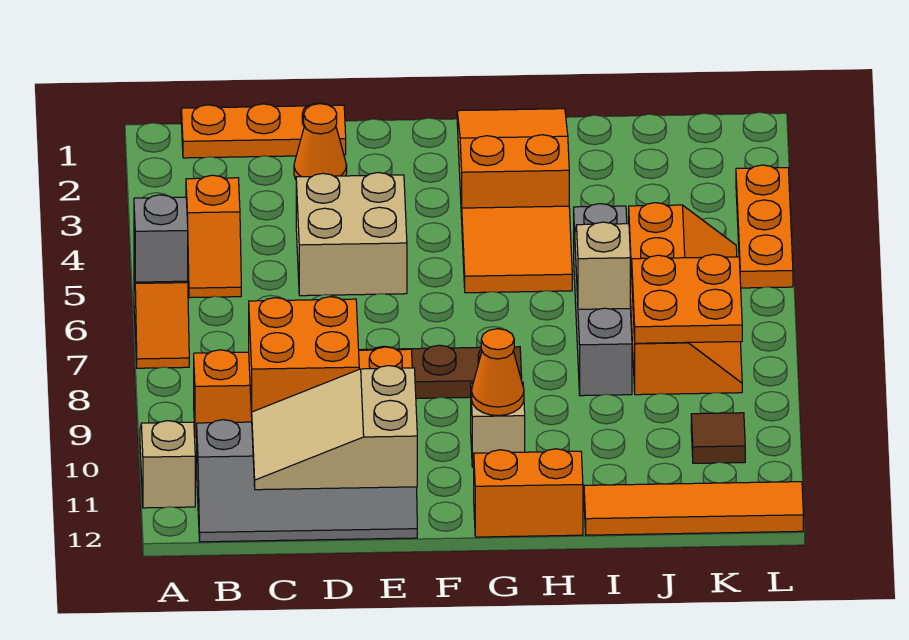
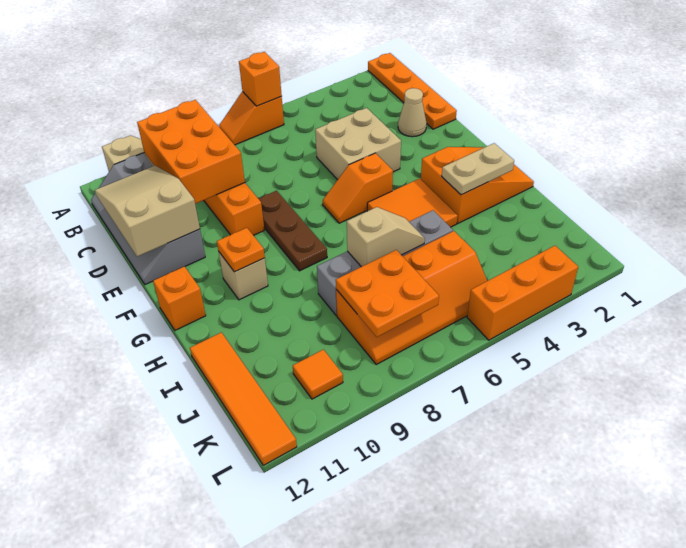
grey brick A6 level 2 -> orange brick A6 level 2
orange plate B1:D1 level 1 -> orange plate A1:D1 level 1
orange slope B4:B5 level 1 top 4 -> orange slope F5:F6 level 1 top 5
orange brick C9:D10 level 2 -> orange brick B9:D10 level 2
orange cone D2 level 1 -> tan cone D2 level 1
orange cone G10 level 2 -> orange plate G10 level 2
orange brick G12:H12 level 1 -> orange brick G12 level 1
none -> tan plate H2:H3 level 2
brown tile K10 level 1 -> orange tile K10 level 1
orange plate L3:L5 level 1 -> orange brick L3:L5 level 1

